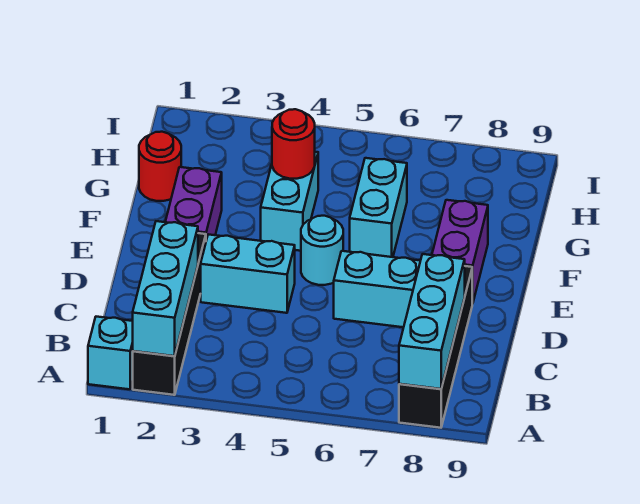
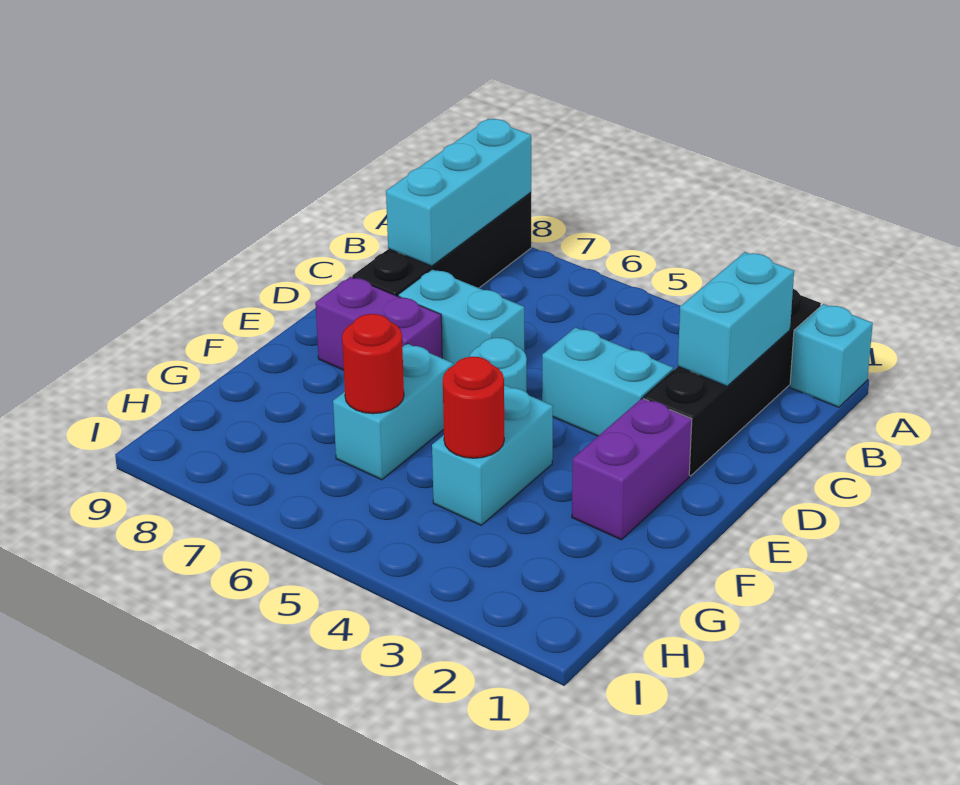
cyan brick A2:C2 level 2 -> cyan brick B2:C2 level 2
purple brick E8:F8 level 1 -> purple brick E7:E8 level 1
red round brick G1 level 1 -> red round brick G6 level 2

